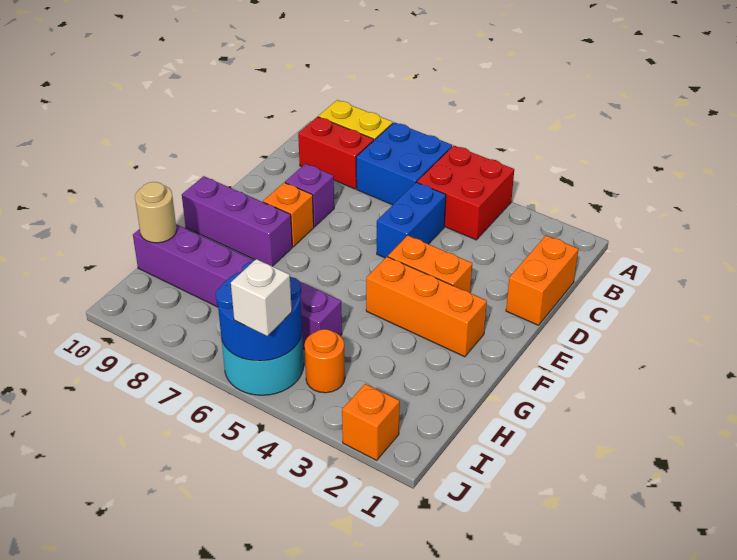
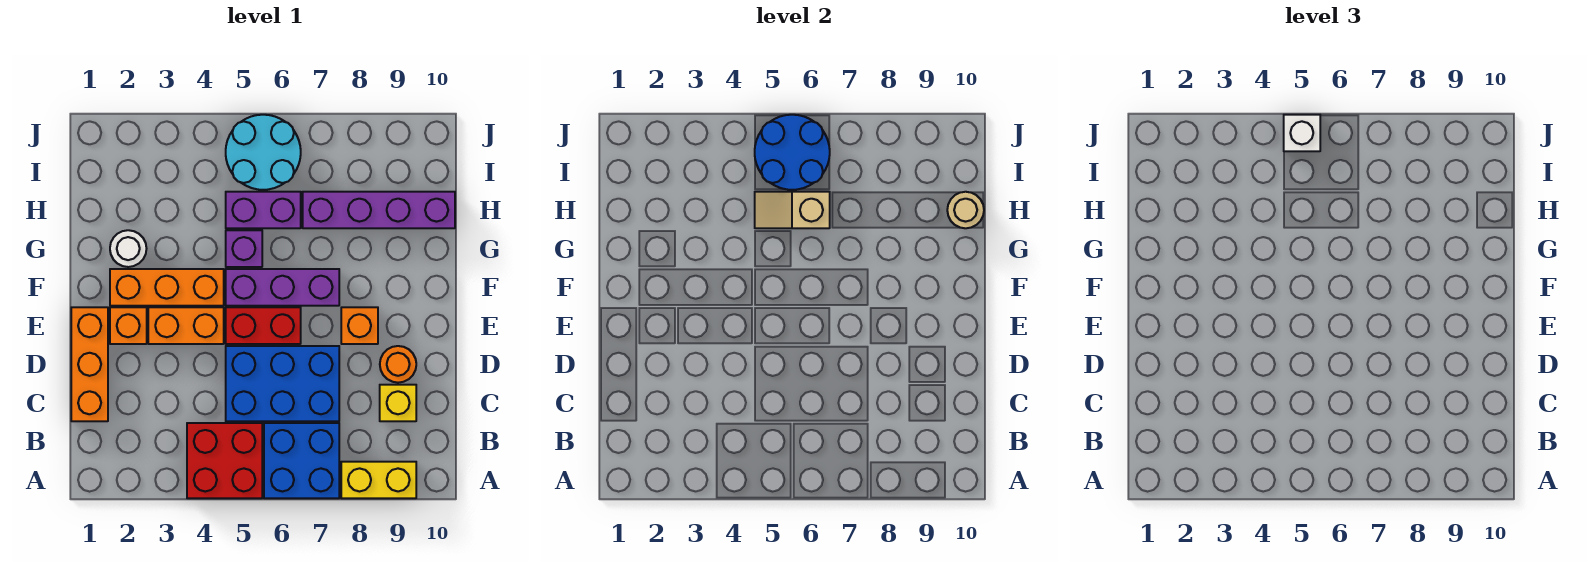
red brick B8:B9 level 1 -> red brick E5:E6 level 1
orange brick C1:D1 level 1 -> orange brick C1:E1 level 1
blue brick C5:D5 level 1 -> blue brick C5:D7 level 1
none -> yellow brick C9 level 1
purple brick D8 level 1 -> purple brick G5 level 1
purple brick F8:F10 level 1 -> purple brick F5:F7 level 1
none -> white round brick G2 level 1
none -> tan slope H5:H6 level 2 top 6
orange round brick I4 level 1 -> orange round brick D9 level 1
orange brick J2 level 1 -> orange brick E2 level 1

